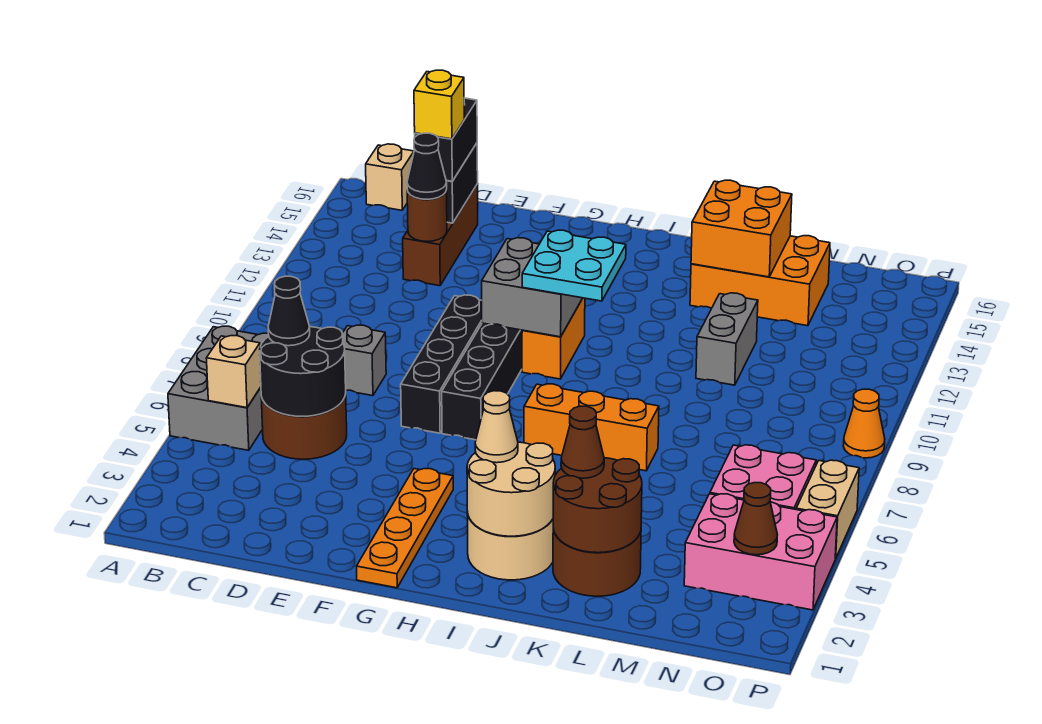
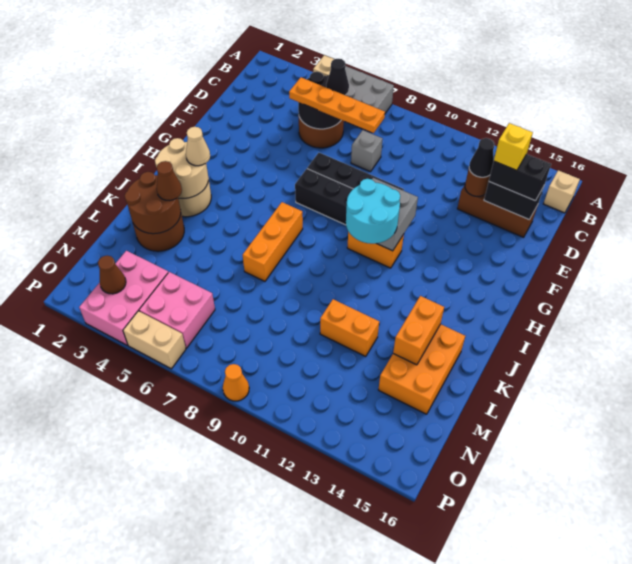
orange plate G1:G4 level 1 -> orange plate D5:D8 level 3
cyan plate H10:I11 level 3 -> cyan round brick H10:I11 level 3
orange brick K14:L15 level 2 -> orange brick K14:L14 level 2
grey brick L11:L12 level 1 -> orange brick L11:L12 level 1

